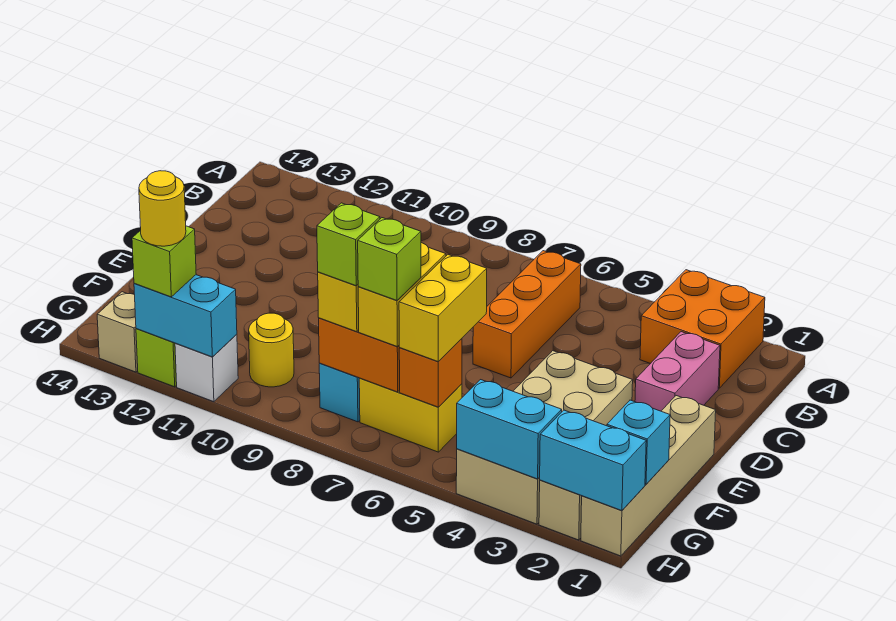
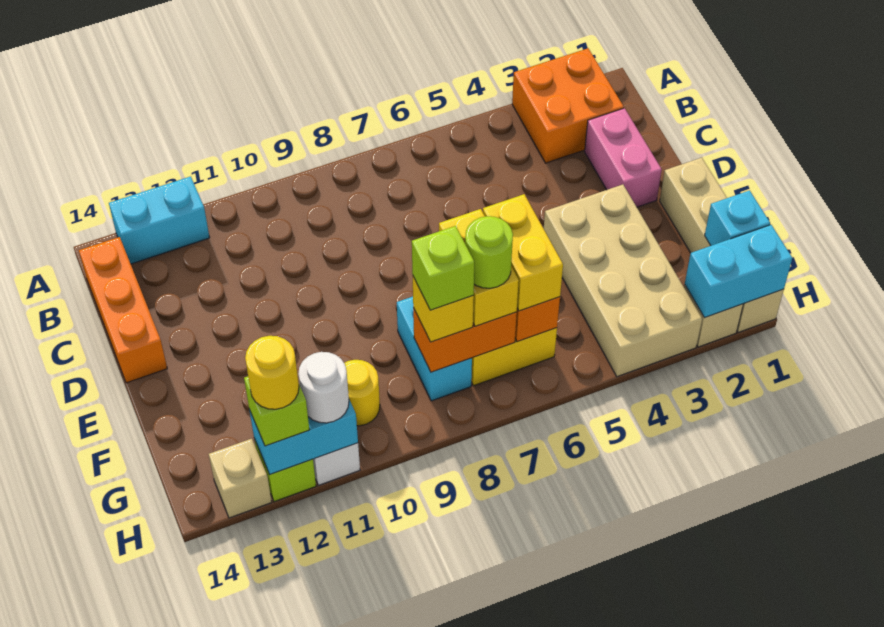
orange brick B6:D6 level 1 -> orange brick B14:D14 level 1
lime brick G7 level 4 -> lime round brick G7 level 4
cyan brick H3:H4 level 2 -> cyan brick A12:A13 level 1
none -> white round brick H11 level 3

